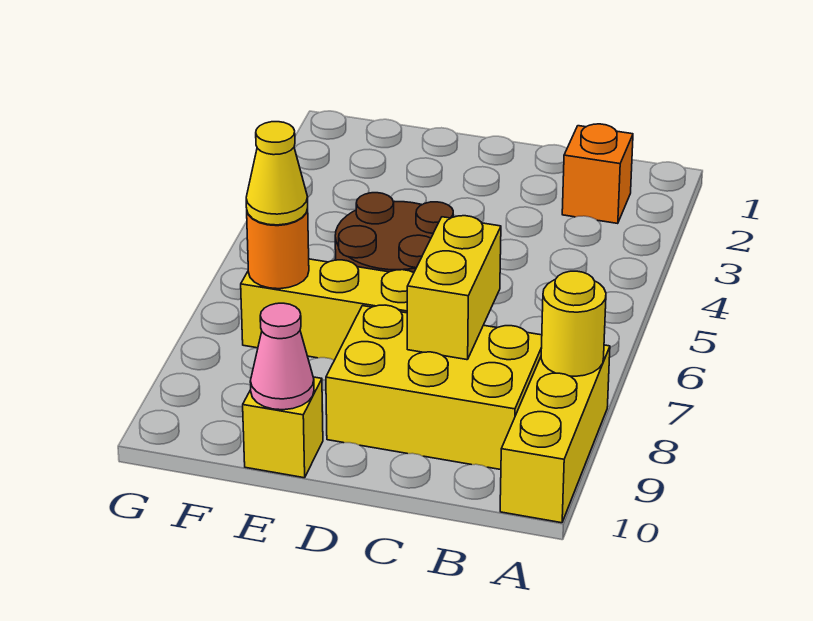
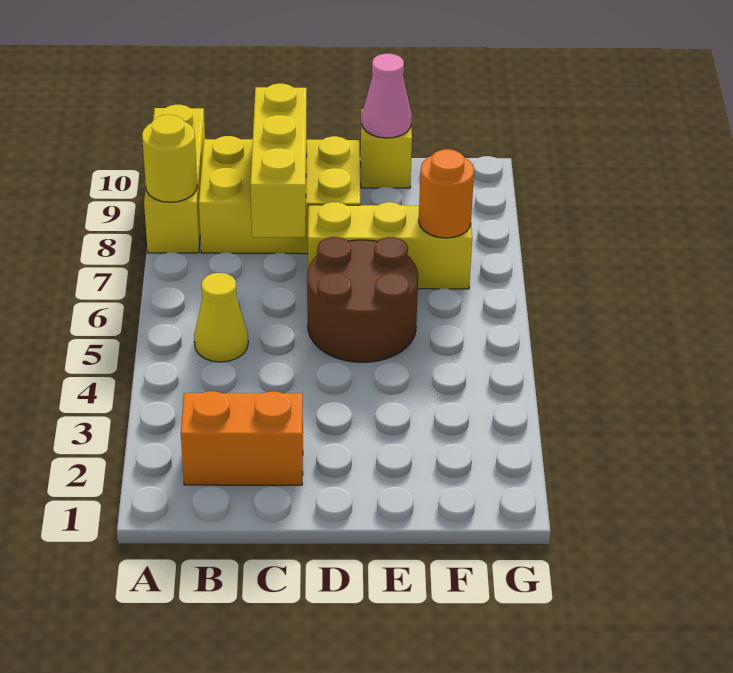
orange brick B2 level 1 -> orange brick B2:C2 level 1
yellow brick C7:C8 level 2 -> yellow brick C7:C9 level 2
yellow cone F7 level 3 -> yellow cone B5 level 1

